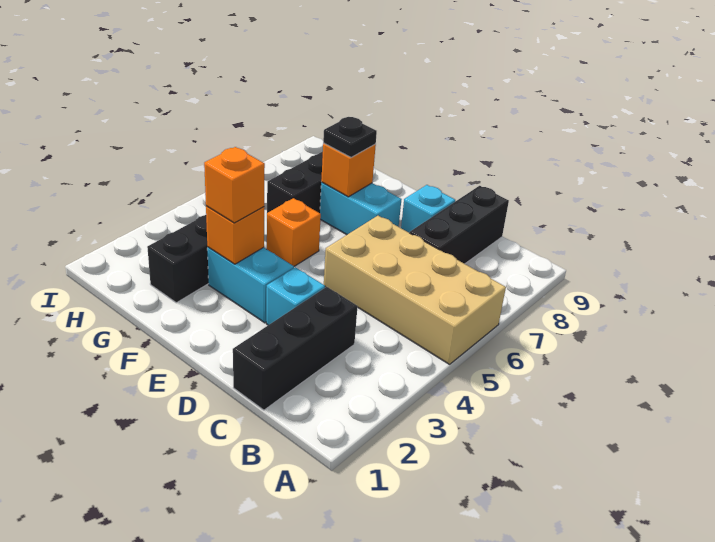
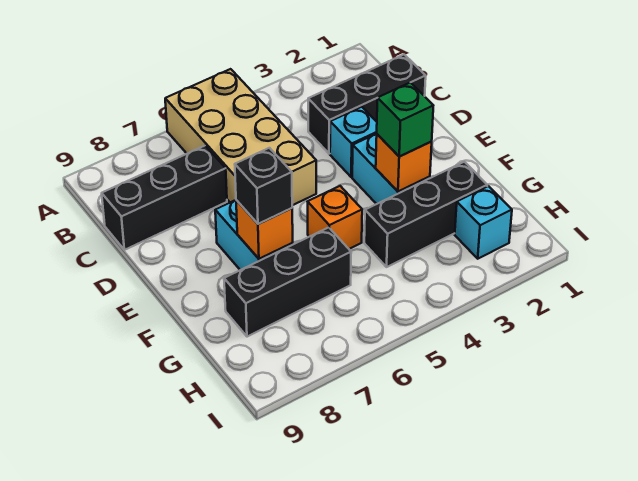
cyan brick D8 level 1 -> cyan brick H2 level 1
orange brick F3 level 3 -> green brick F3 level 3
black plate F7 level 3 -> black brick F7 level 3

